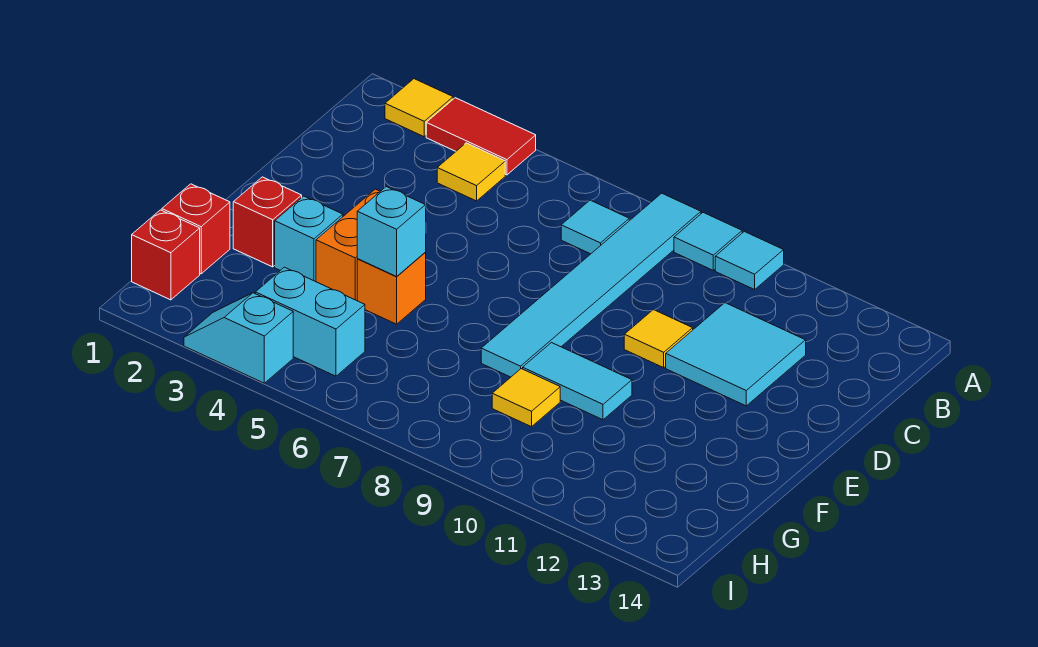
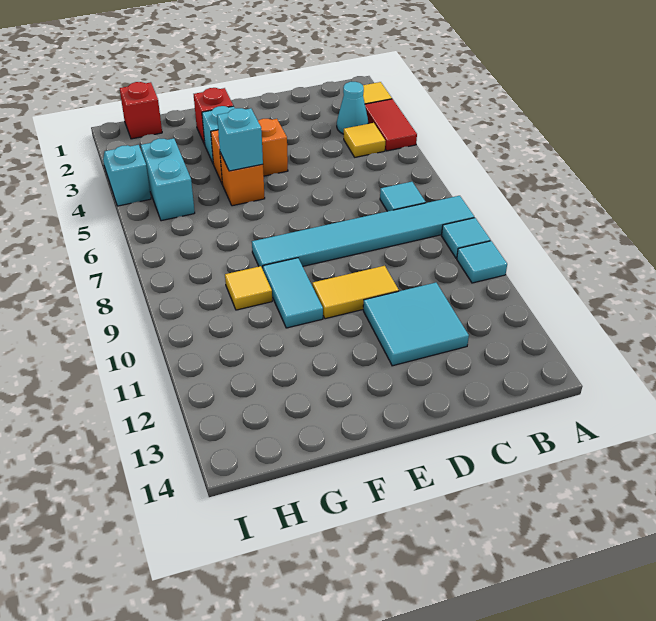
none -> cyan cone B3 level 1
yellow tile D10 level 1 -> yellow tile D10:E10 level 1
red brick G1 level 1 -> none

